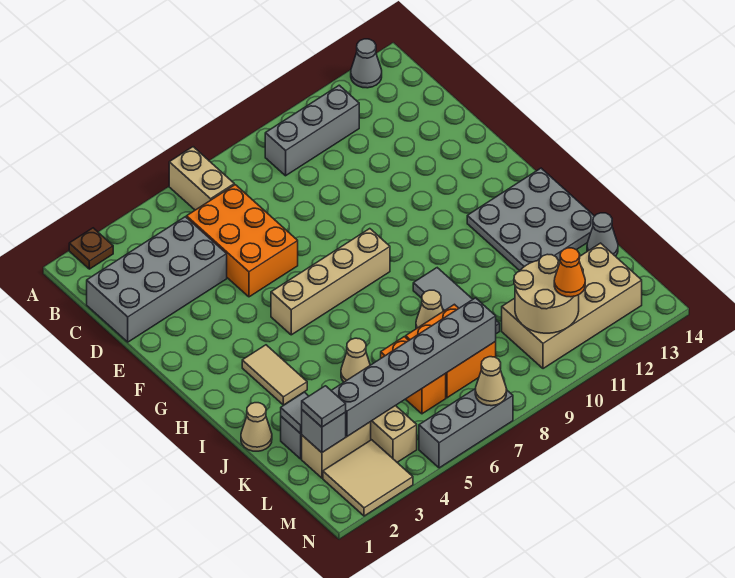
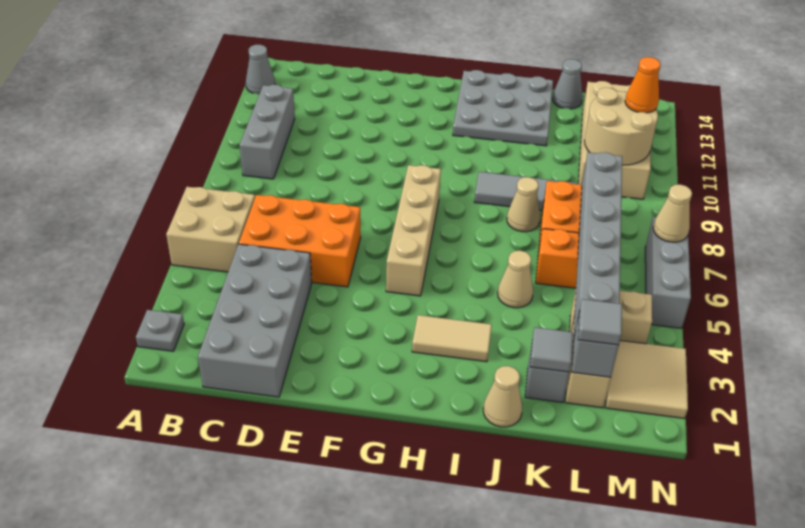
brown plate A2 level 1 -> grey plate A2 level 1
tan brick A6:B6 level 1 -> tan brick A5:B6 level 1

